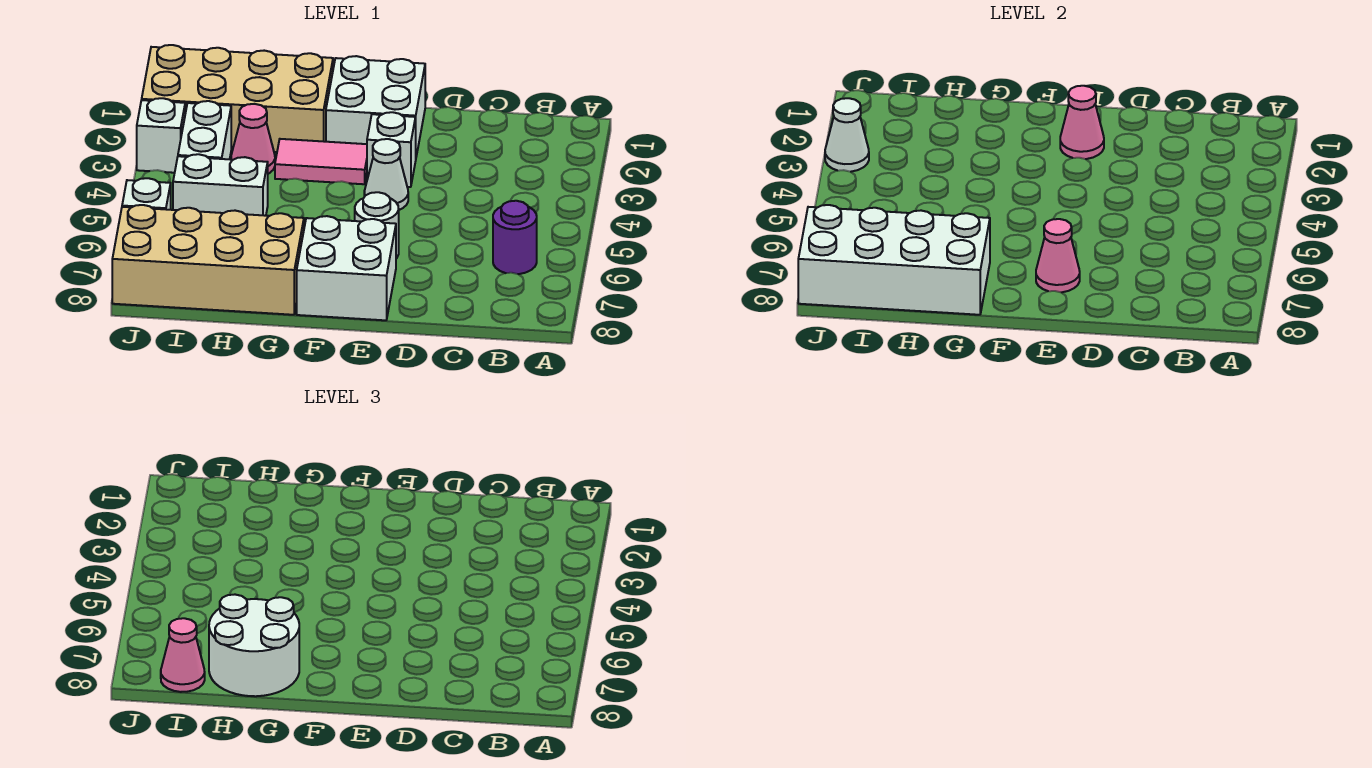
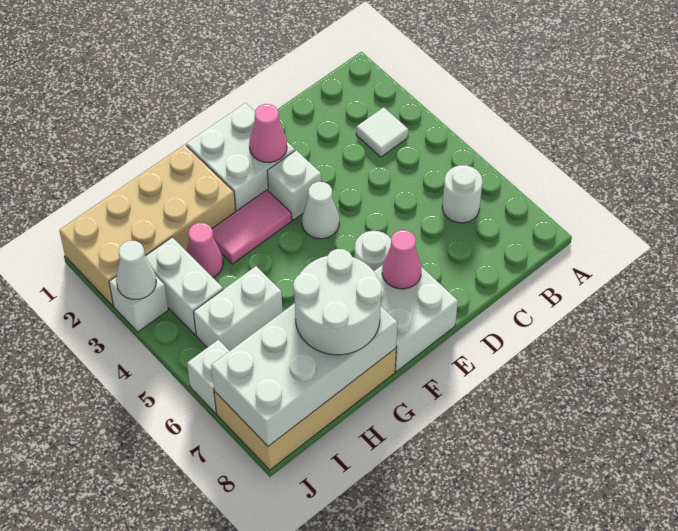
none -> white tile B3 level 1
purple round brick B6 level 1 -> white round brick B6 level 1
pink cone I8 level 3 -> none

